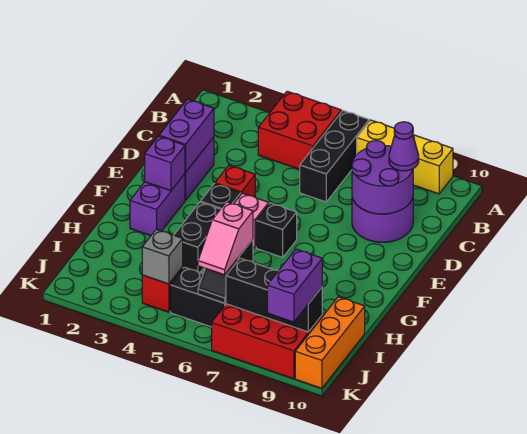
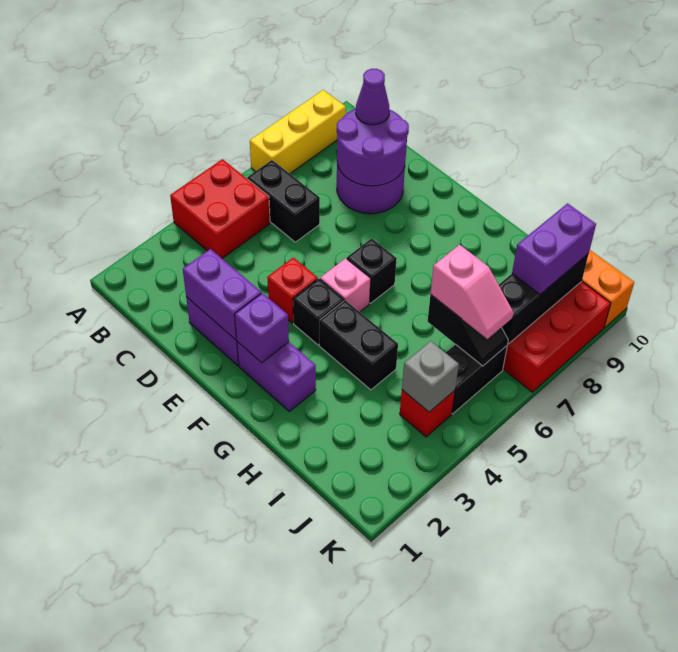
black brick A6:C6 level 1 -> black brick B6:C6 level 1
purple brick J9:K9 level 3 -> purple brick J8:J9 level 3

